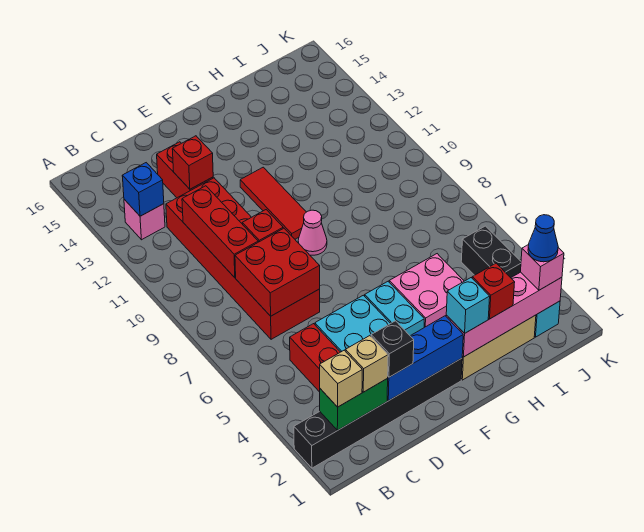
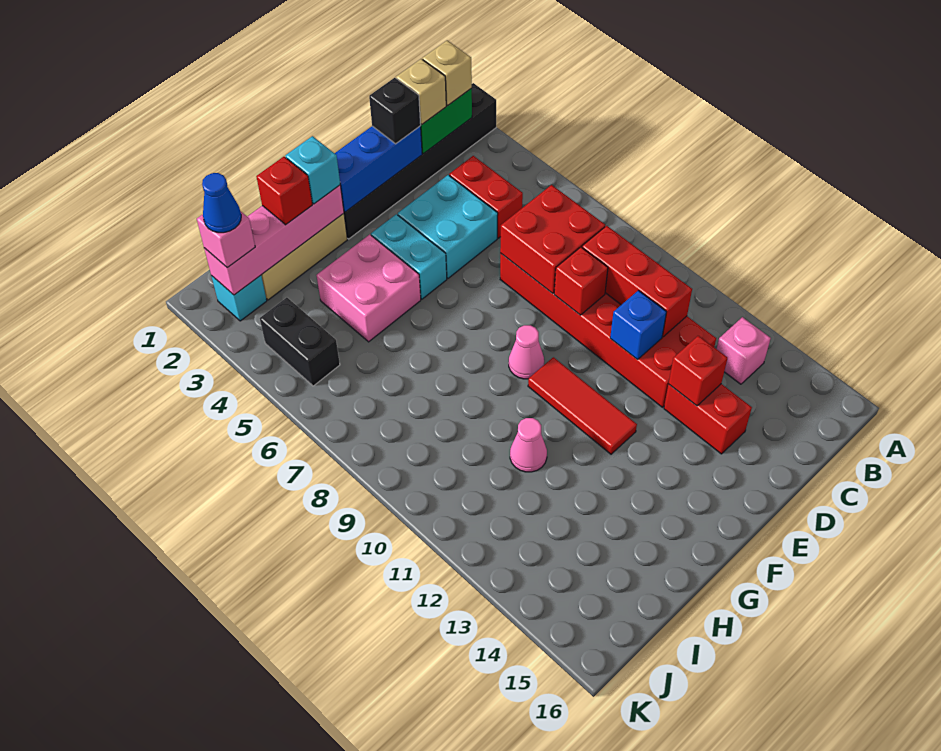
blue brick B13 level 2 -> blue brick D11 level 2
none -> pink cone H11 level 1

